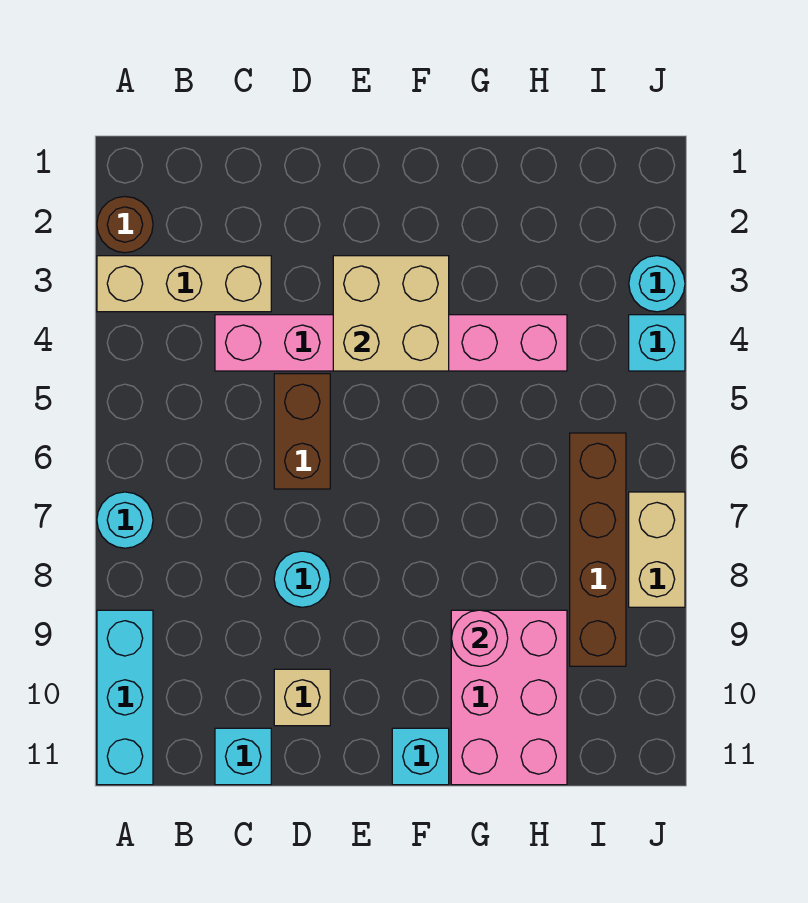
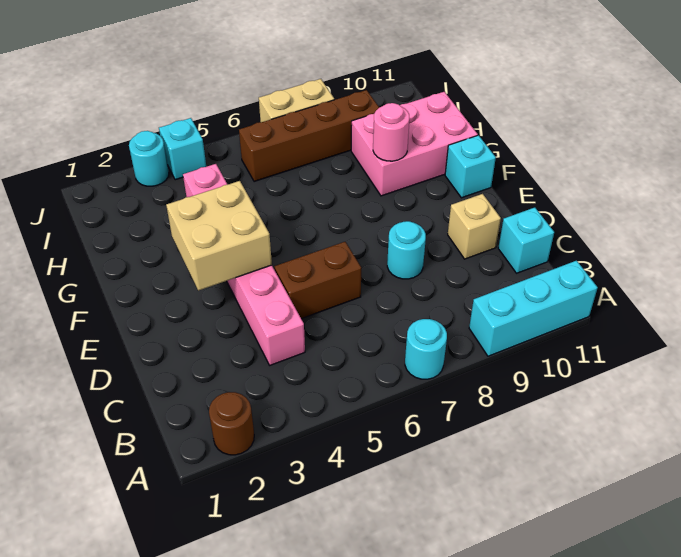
tan brick A3:C3 level 1 -> none

